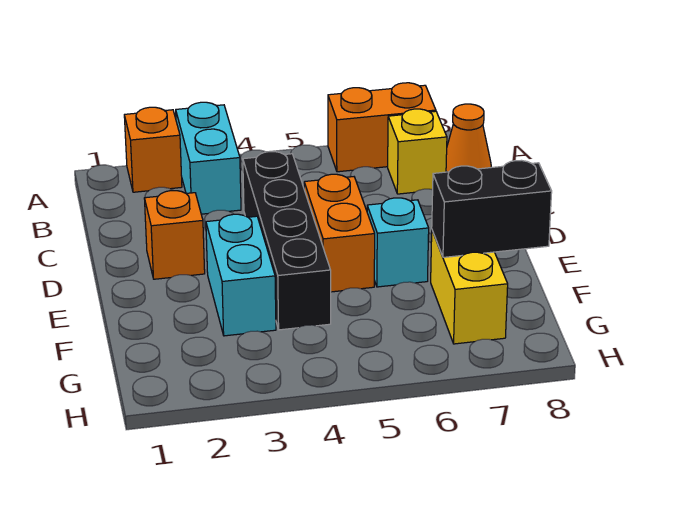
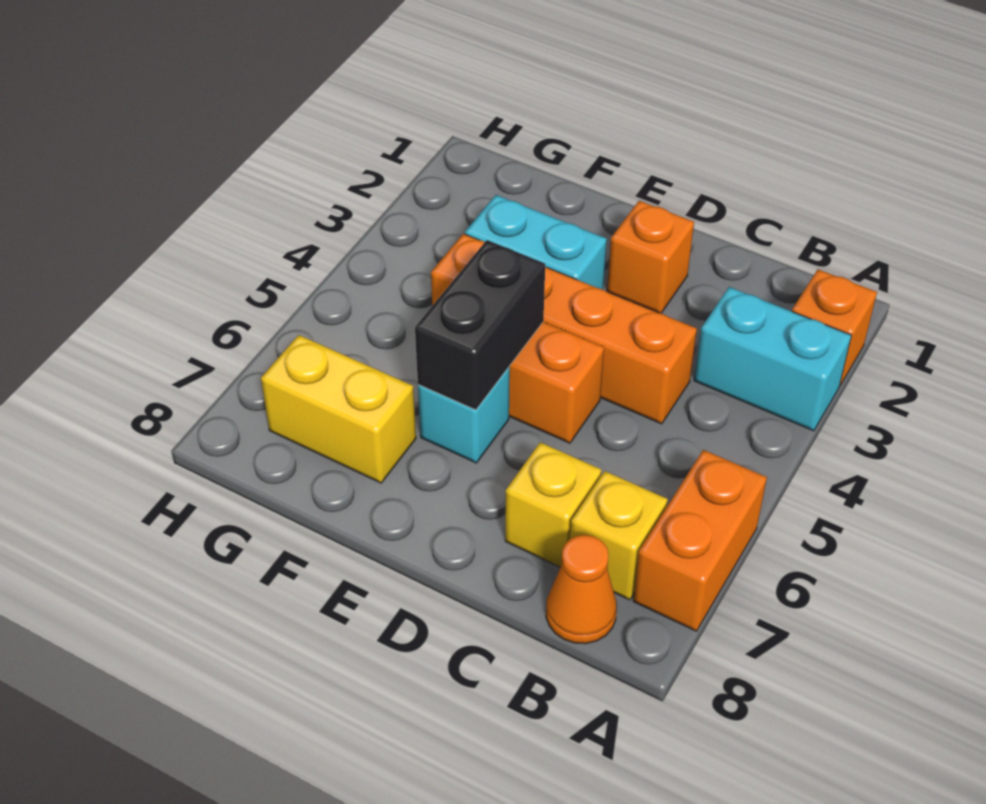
black brick C4:F4 level 1 -> orange brick C4:F4 level 1
none -> yellow brick C7 level 1
black brick F7:F8 level 2 -> black brick E5:E6 level 2

